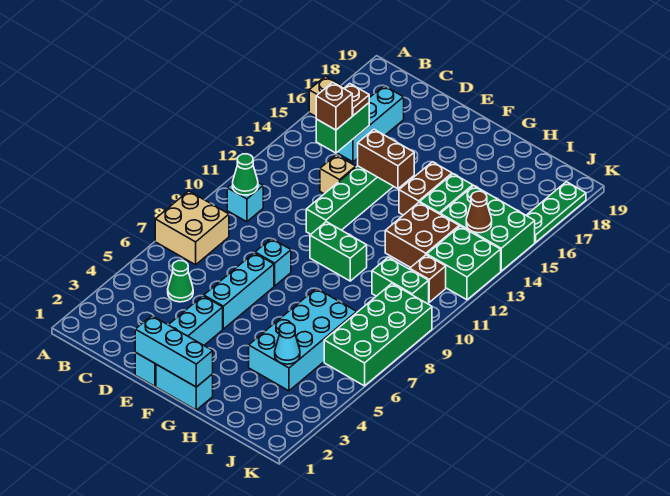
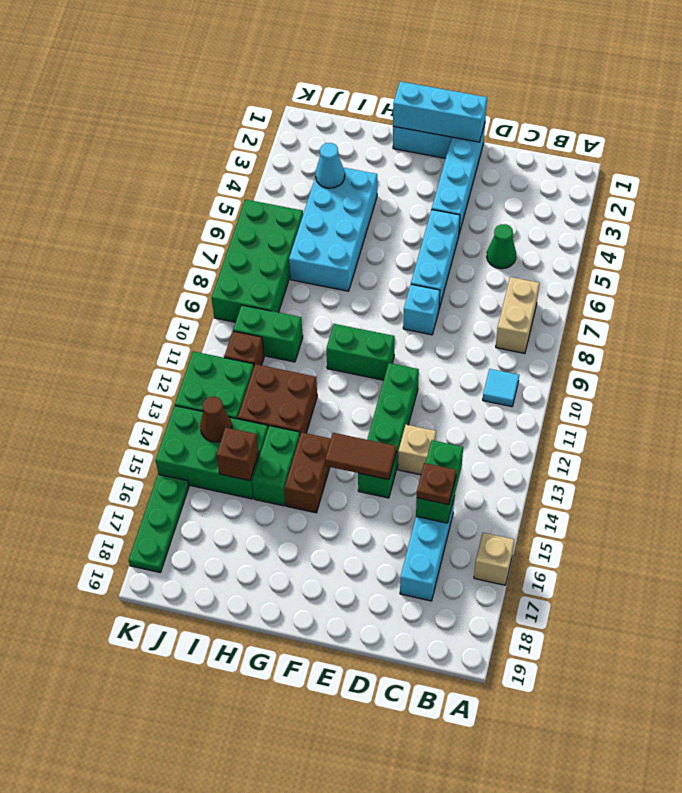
tan brick A7:B8 level 1 -> tan brick B7:B8 level 1
cyan brick B10 level 1 -> cyan tile B10 level 1
green cone B10 level 2 -> none
brown brick C14 level 3 -> brown brick I15 level 2
brown brick E14:F14 level 2 -> brown tile E14:F14 level 2

